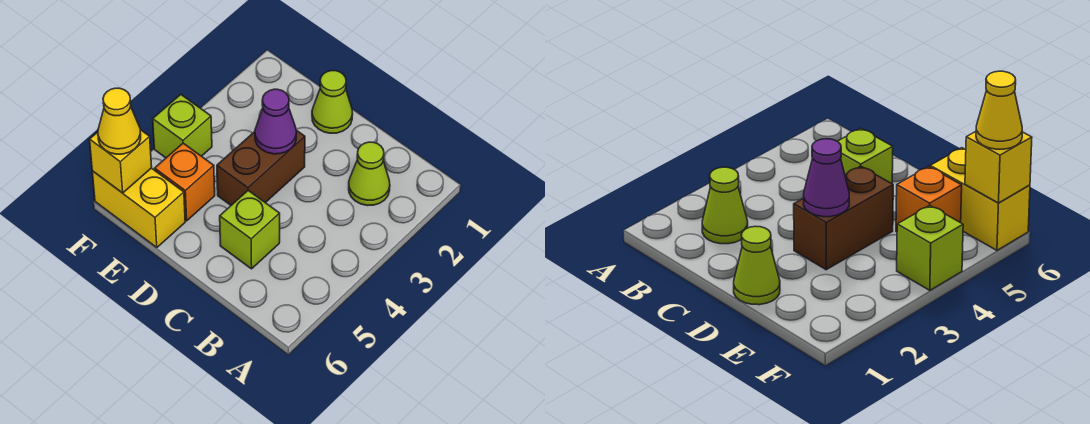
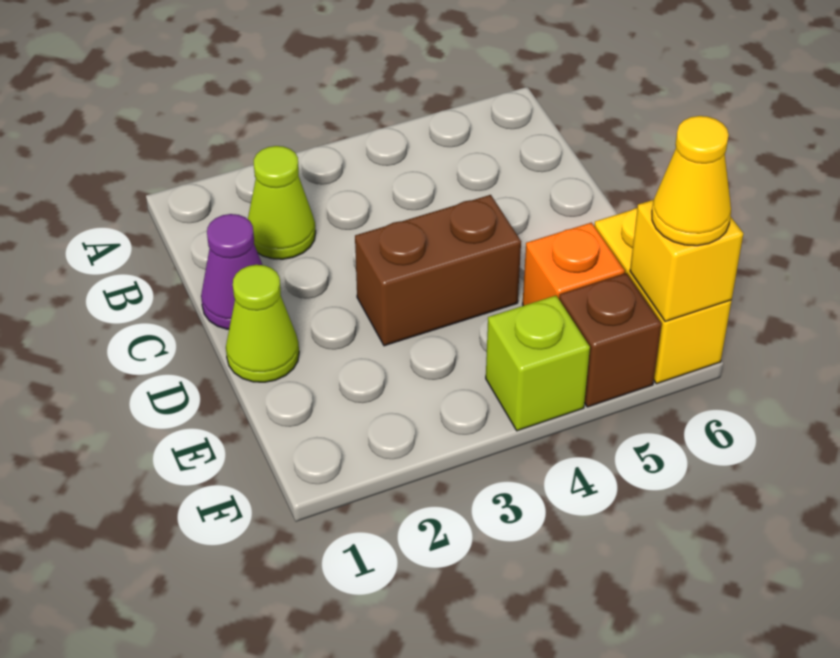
lime brick C5 level 1 -> none
purple cone D3 level 2 -> purple cone C1 level 1
none -> brown brick F5 level 1

